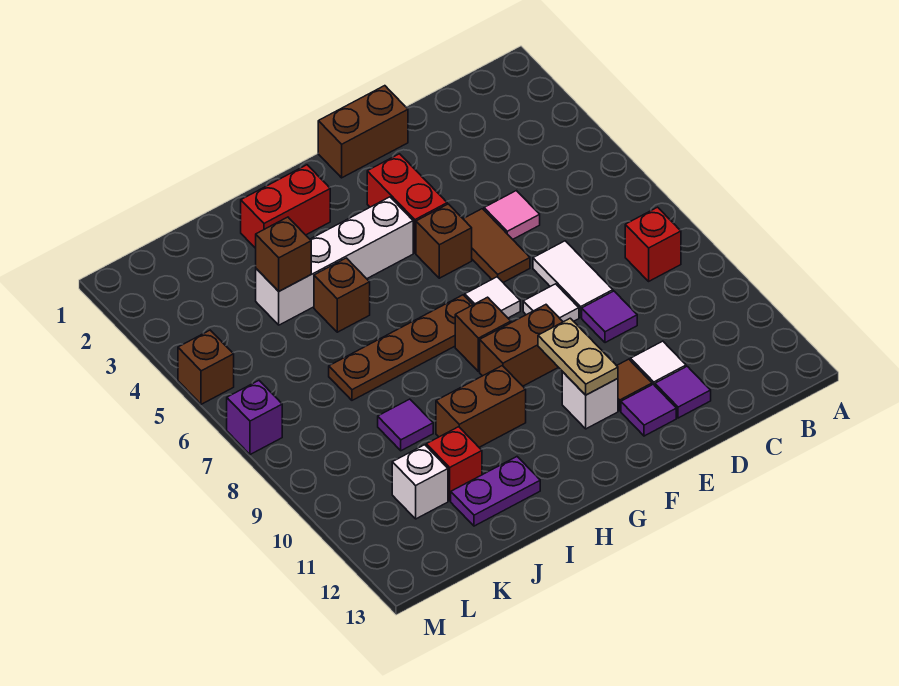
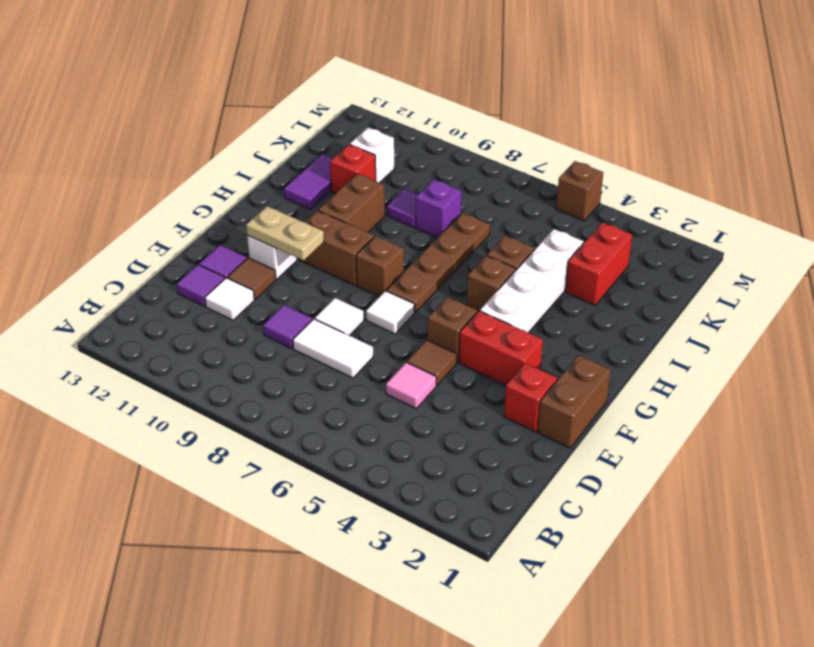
red brick B8 level 1 -> red brick E2 level 1
brown tile E5:E6 level 1 -> brown tile E5 level 1
brown brick F9:G9 level 1 -> brown brick G9:G10 level 1
red brick H2:I2 level 1 -> red brick J3:K3 level 1
purple plate I12:J12 level 1 -> purple tile I12:J12 level 1
brown brick J4 level 2 -> brown brick H5 level 1
purple brick M7 level 1 -> purple brick J8 level 1

